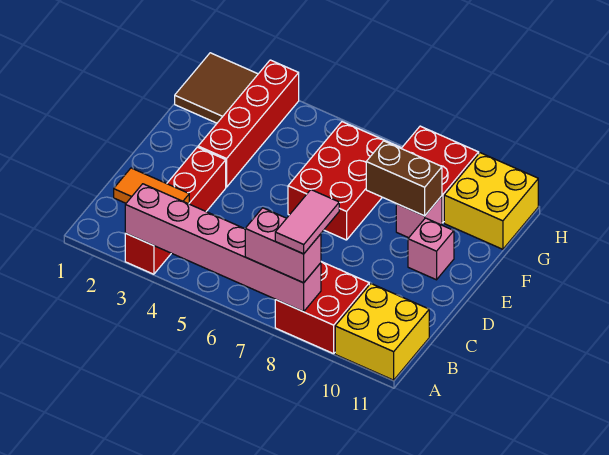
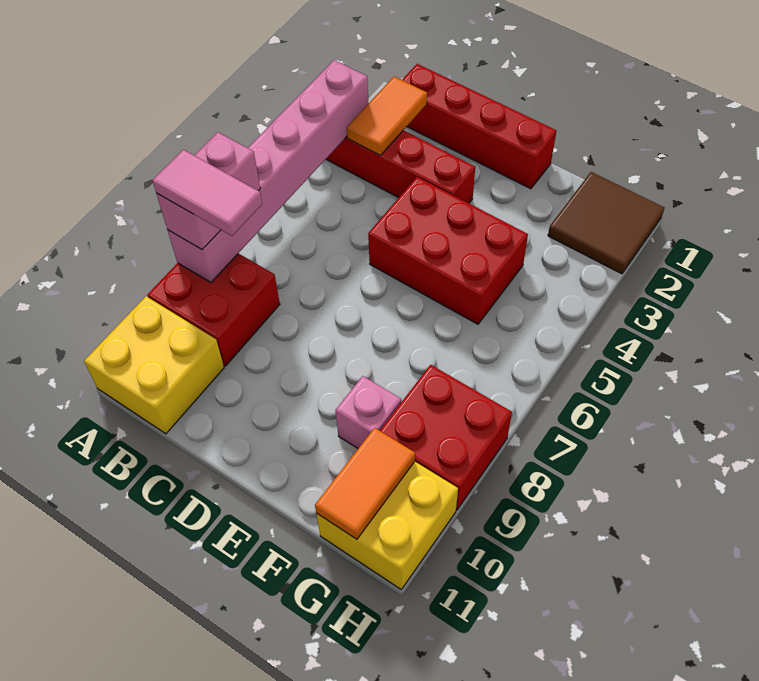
red brick E3:H3 level 1 -> red brick B1:E1 level 1
red brick E6:G7 level 1 -> red brick D4:F5 level 1
pink brick E10 level 1 -> none
brown brick F8:F9 level 2 -> none
none -> orange tile G10:G11 level 2

